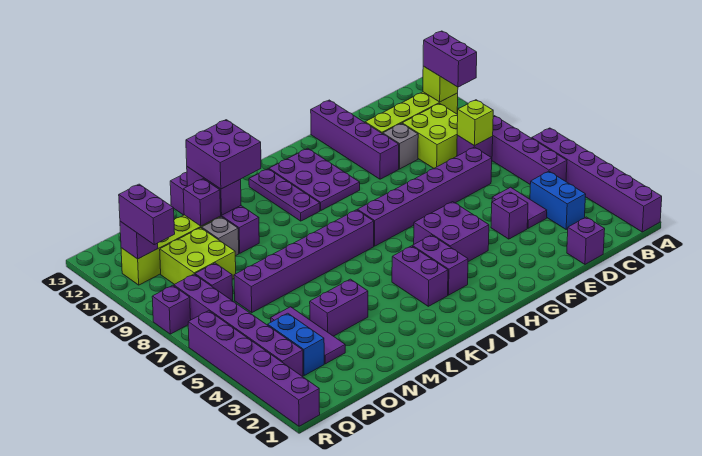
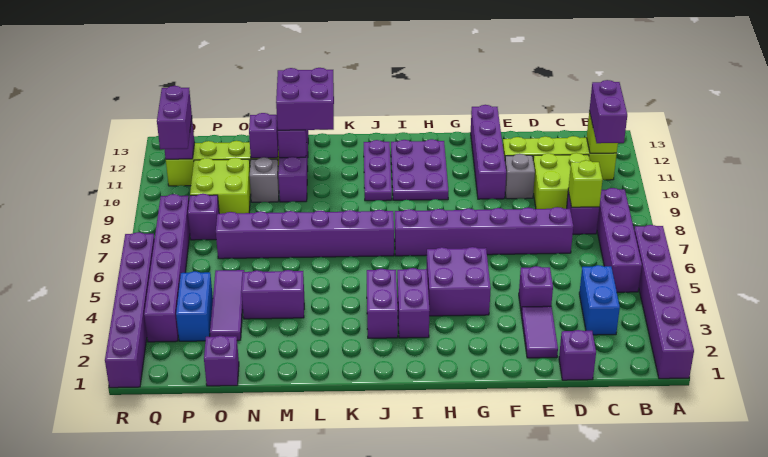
purple tile D4:D5 level 1 -> purple tile E2:E3 level 1
purple brick R8 level 1 -> purple brick O1 level 1

